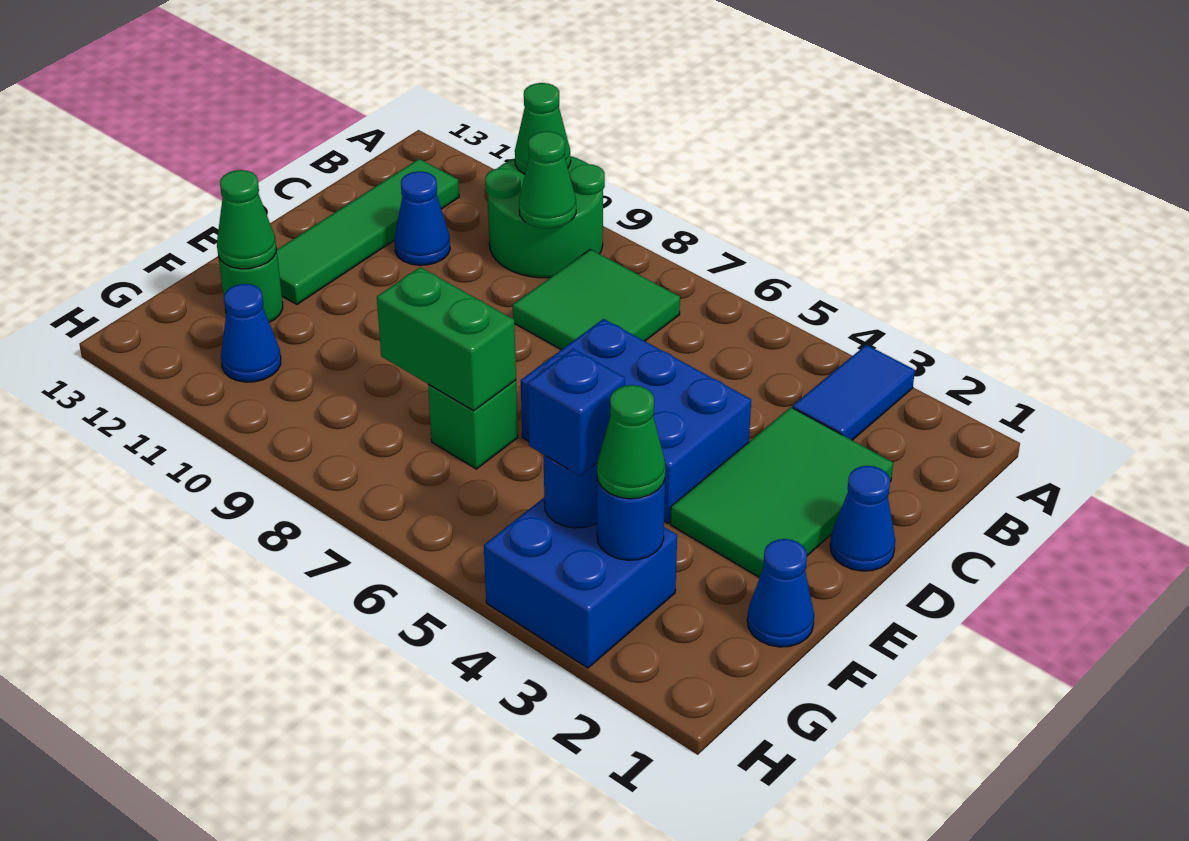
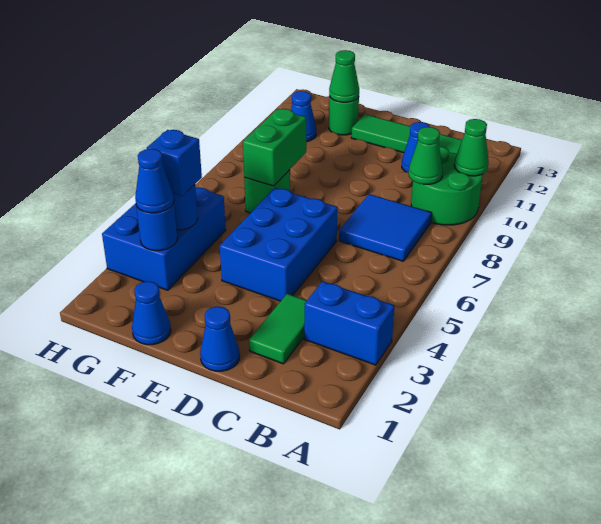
blue tile A3:B3 level 1 -> blue brick A3:B3 level 1
green tile B7:C8 level 1 -> blue tile B7:C8 level 1
green tile C2:E3 level 1 -> green tile C2:C3 level 1
blue brick G3:H4 level 1 -> blue brick G3:H5 level 1
green cone G3 level 3 -> blue cone G3 level 3

